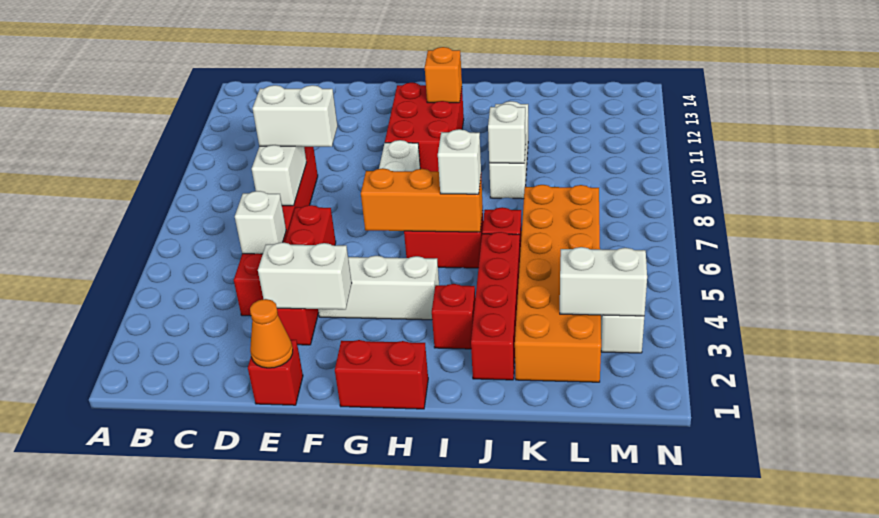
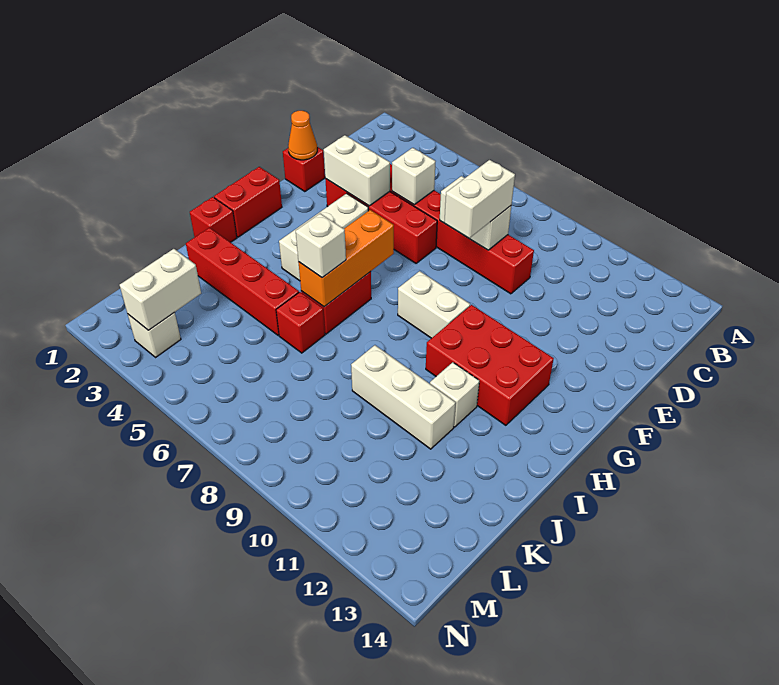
white brick E3:F3 level 2 -> white brick E3:E4 level 2
orange brick H12 level 2 -> none
red brick I3 level 1 -> red brick I1 level 1
white brick J9 level 2 -> white brick I11 level 1
orange brick K2:L7 level 1 -> none

